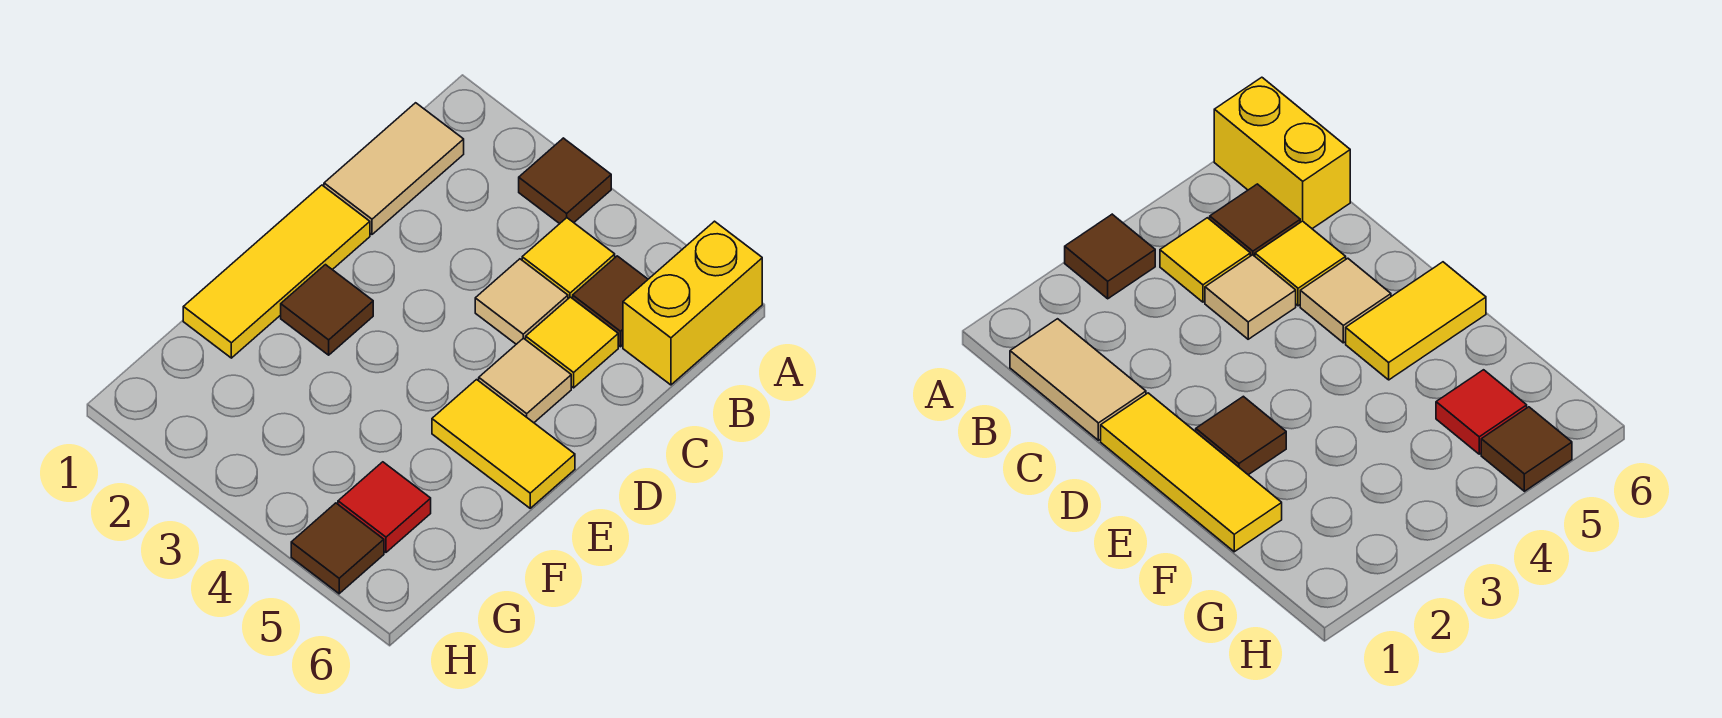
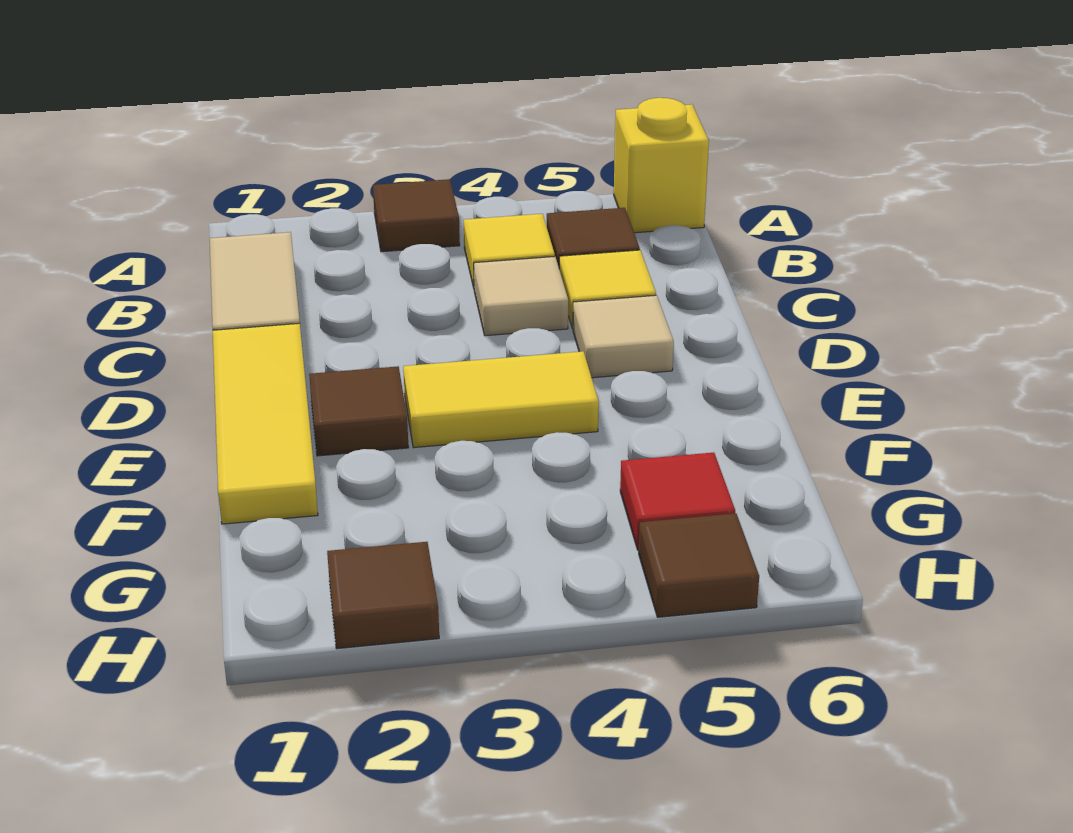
yellow brick A6:B6 level 1 -> yellow brick A6 level 1
yellow tile E5:E6 level 1 -> yellow tile E3:E4 level 1
none -> brown tile H2 level 1

